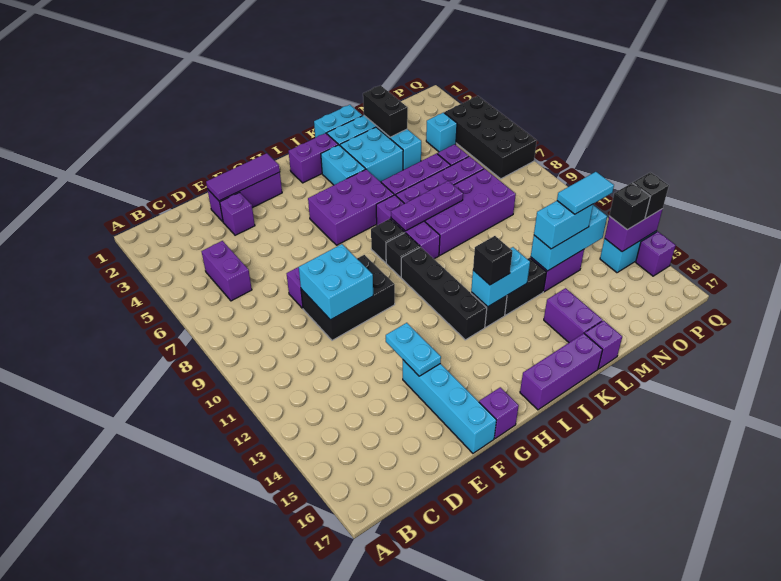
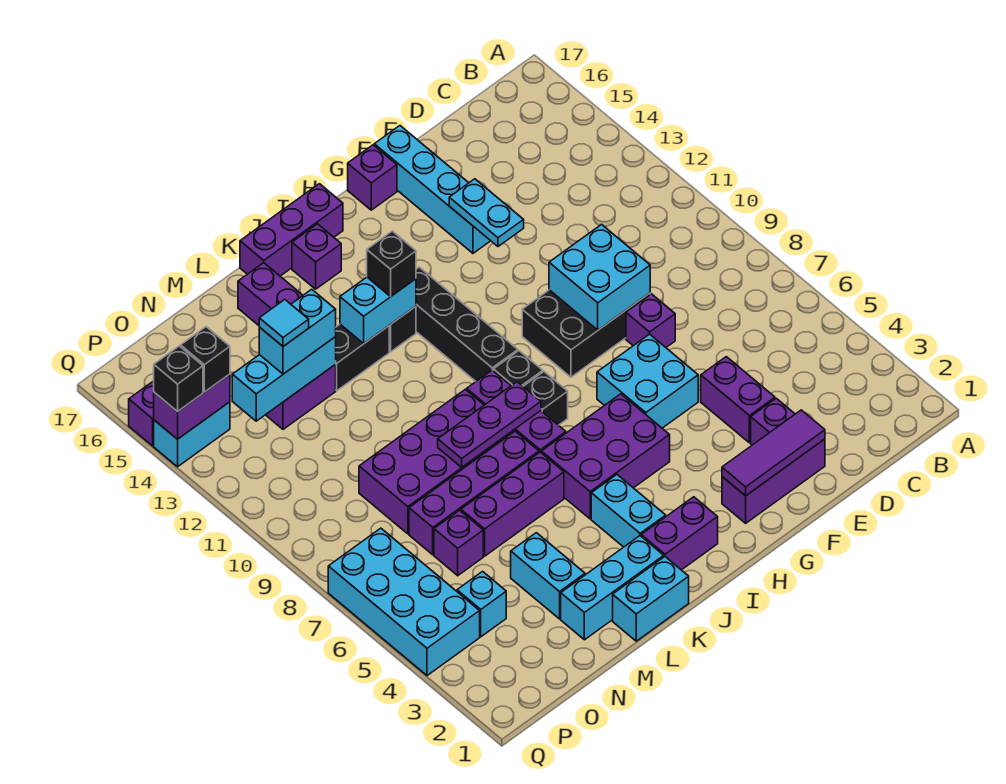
purple brick C5:C6 level 1 -> purple brick E4:E5 level 1
cyan brick K3:L4 level 1 -> cyan brick F6:G7 level 1
purple brick L17 level 1 -> purple brick J16 level 1
black brick M2:M3 level 2 -> none
cyan tile N13:O13 level 4 -> cyan tile N13 level 4
black brick P4:Q7 level 1 -> cyan brick P4:Q7 level 1

